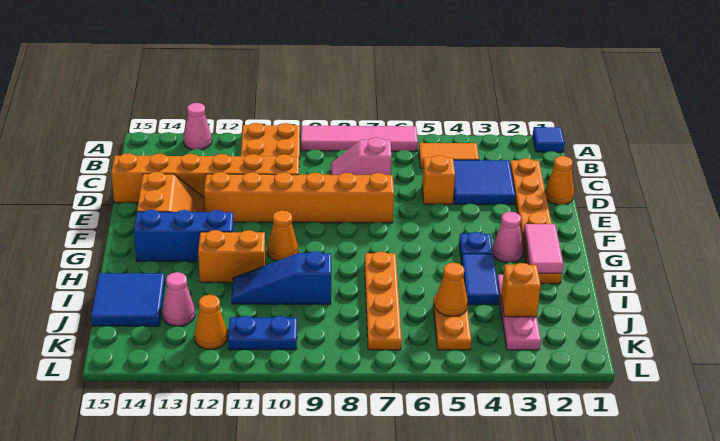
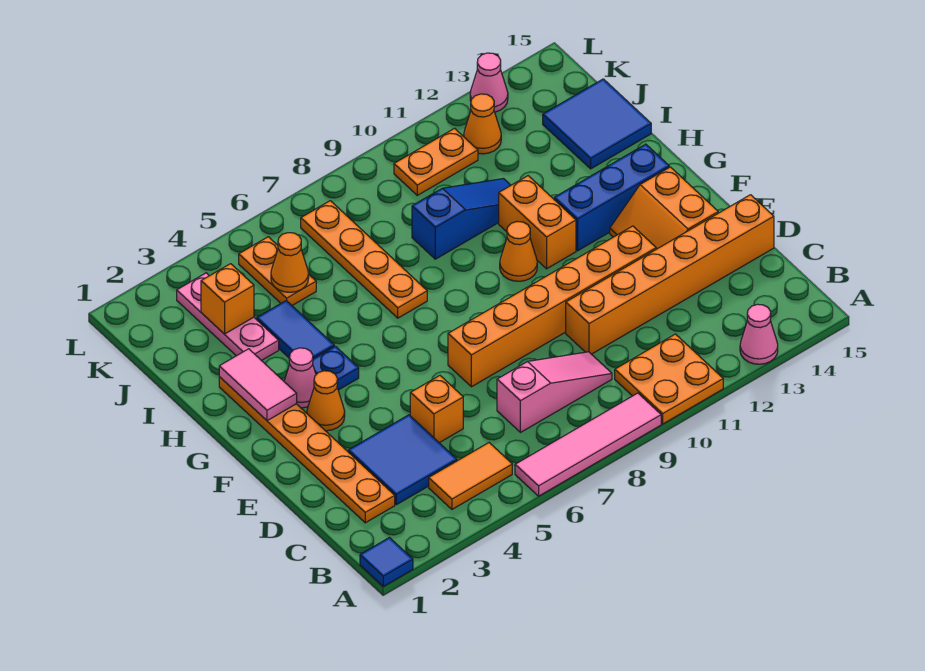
pink slope C7:C8 level 1 top 7 -> pink slope C7:C9 level 1 top 7
orange cone D1 level 1 -> orange cone F3 level 1
orange brick H11:H12 level 1 -> orange brick G11:H11 level 1
pink cone J13 level 1 -> pink cone L13 level 1
blue plate K10:K11 level 1 -> orange plate K10:K11 level 1

